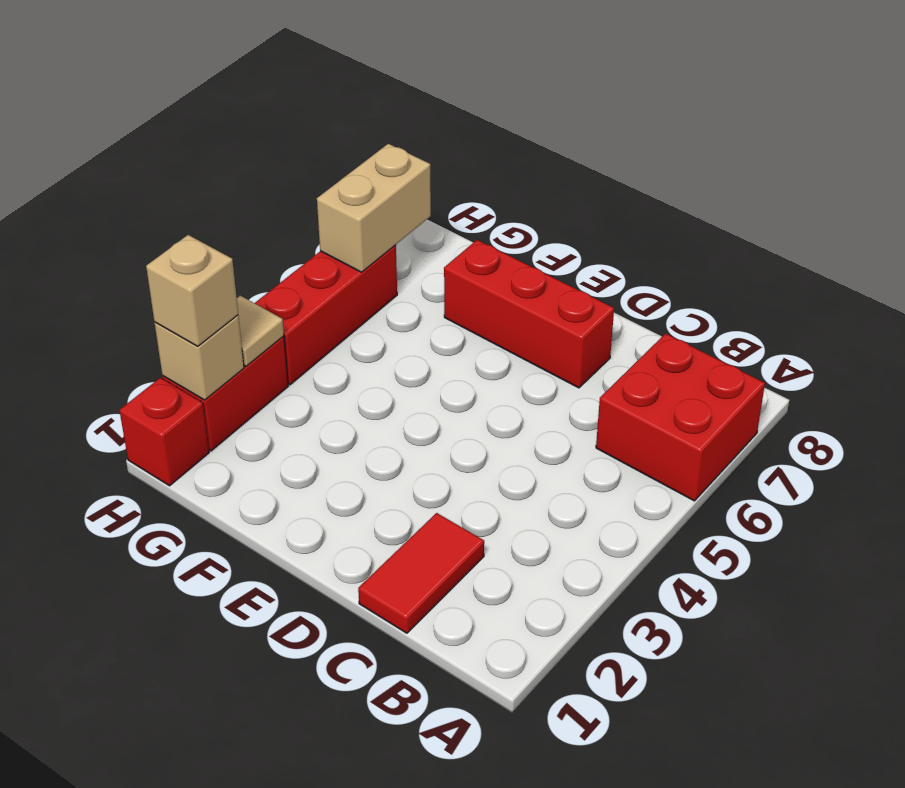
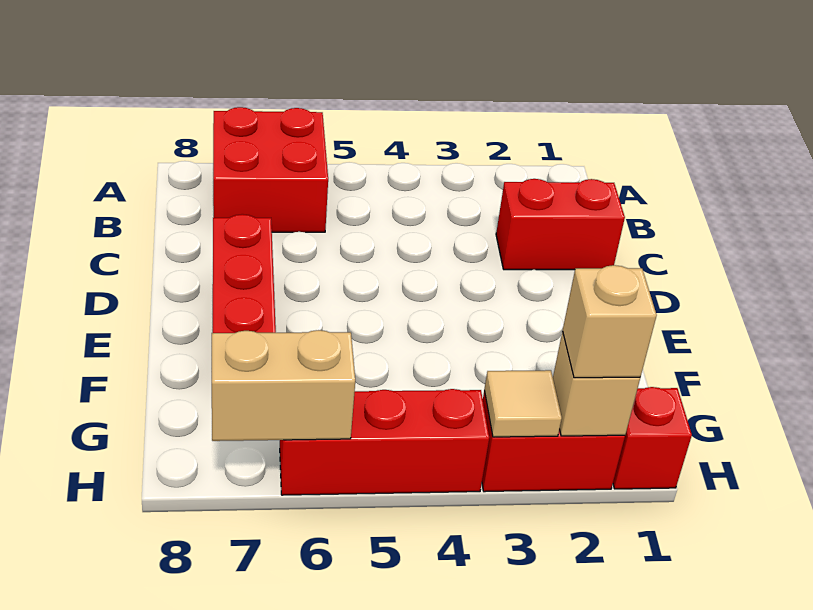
red tile C1:C2 level 1 -> red brick C1:C2 level 1

